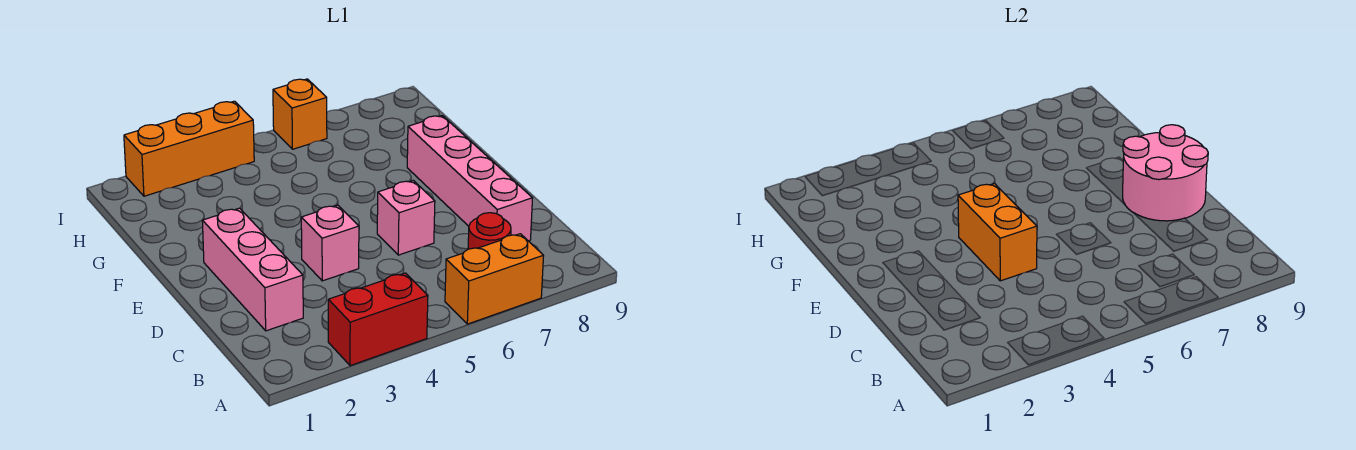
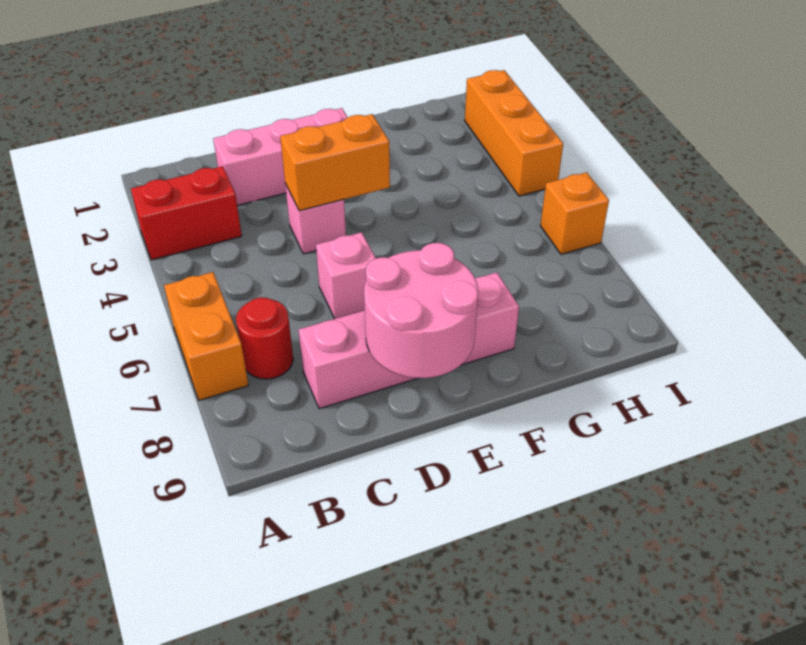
red brick A3:A4 level 1 -> red brick A3:B3 level 1

